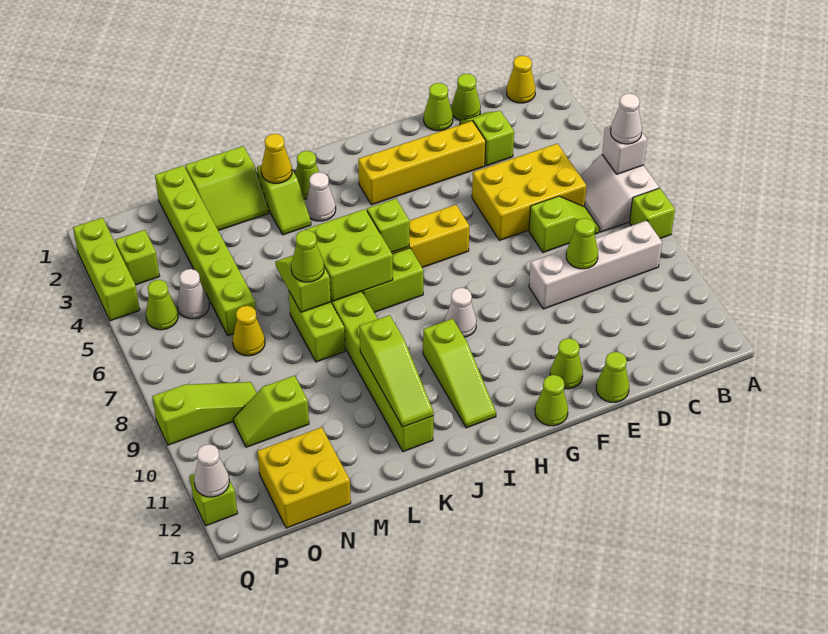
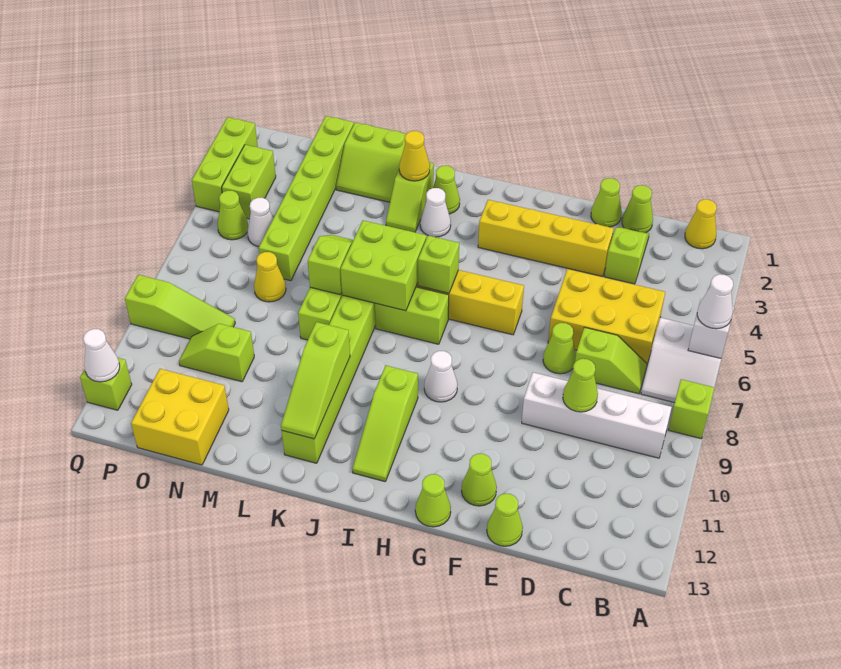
white slope A6:B7 level 1 top A -> white slope A6:B7 level 1 top 6
lime cone L7 level 3 -> lime cone E7 level 1
lime brick P3 level 1 -> lime brick P3:P4 level 1

